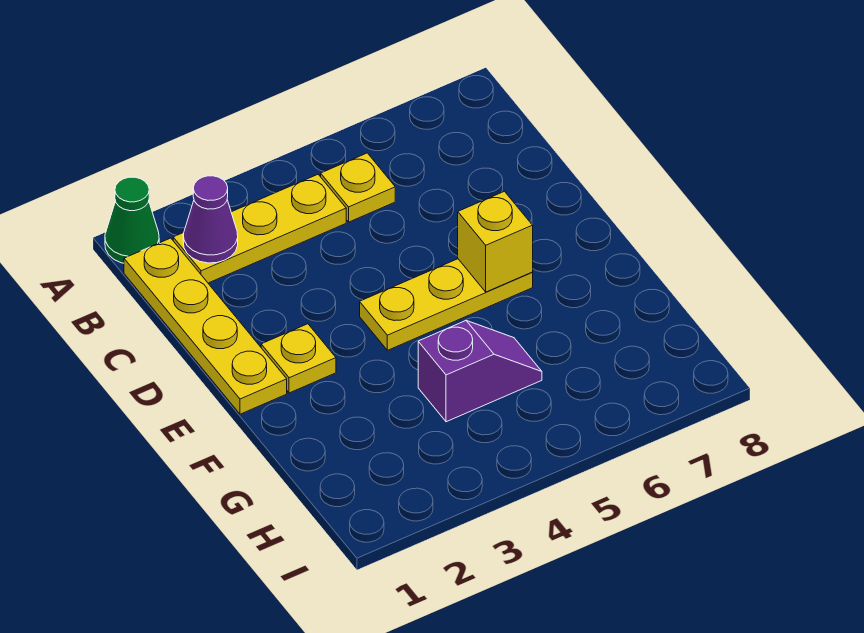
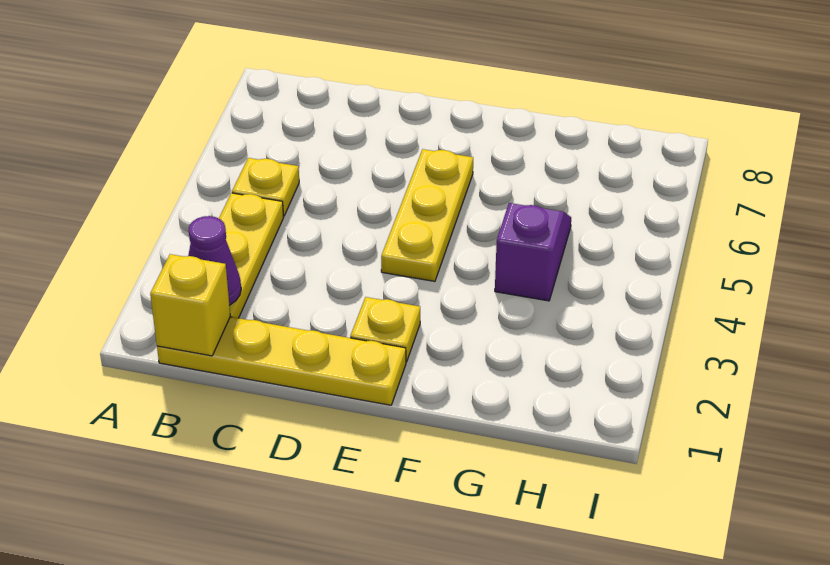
green cone A1 level 1 -> none
yellow brick E6 level 2 -> yellow brick B1 level 2

